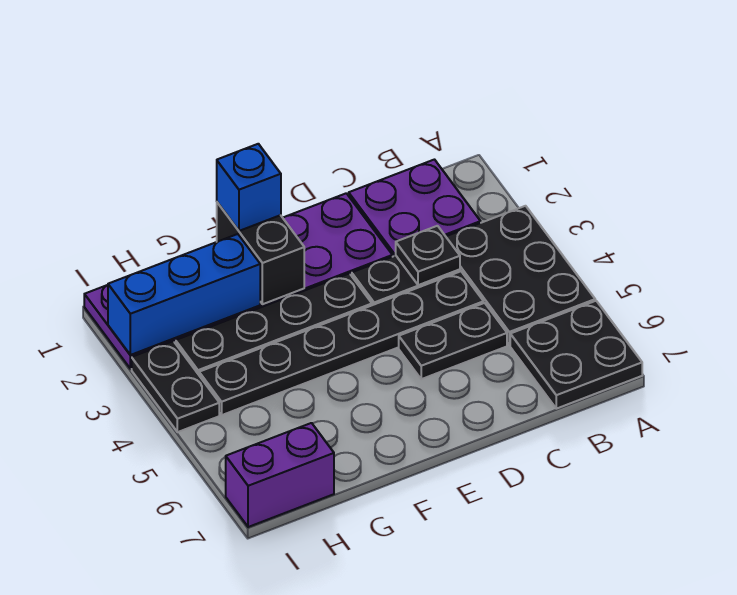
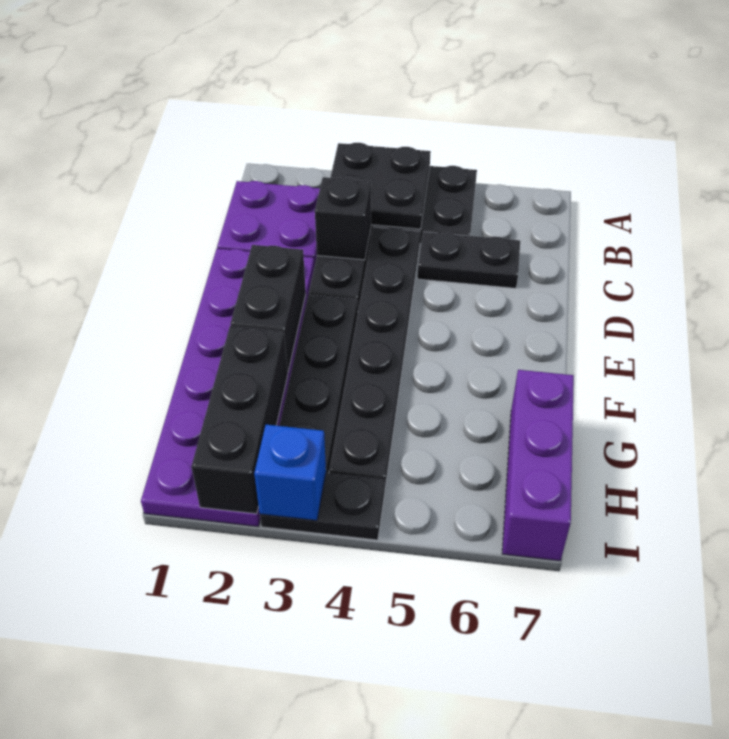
black plate A6:B7 level 1 -> black plate A3:B4 level 2
black plate C3 level 2 -> black brick C3 level 2
black plate C5:D5 level 1 -> black plate C5:C6 level 1
black brick F1:F2 level 2 -> black brick E2:F2 level 2
blue brick F1 level 3 -> blue brick I3 level 2
blue brick G2:I2 level 2 -> black brick G2:I2 level 2
purple brick H7:I7 level 1 -> purple brick G7:I7 level 1

